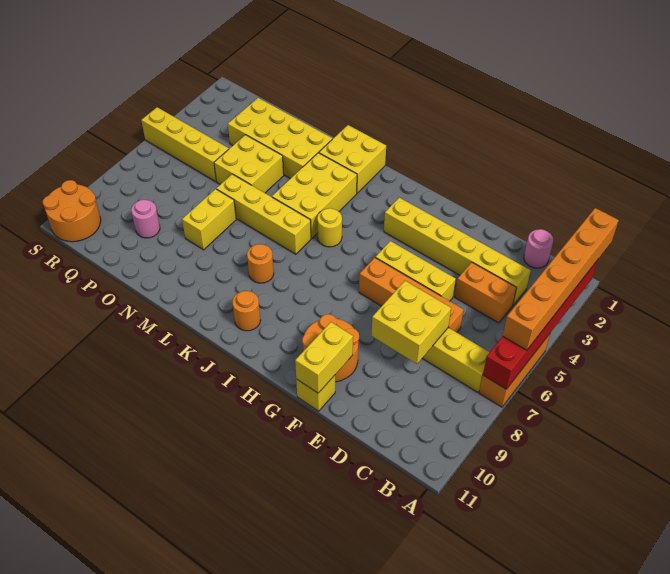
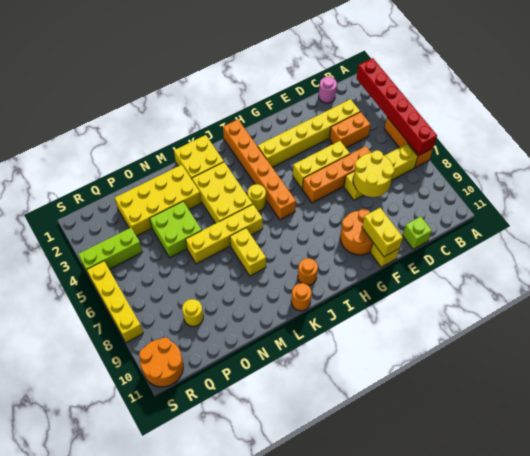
orange brick A1:A6 level 3 -> orange brick I1:I6 level 1
yellow brick D7:E8 level 2 -> yellow round brick D7:E8 level 2
none -> lime brick D11 level 1
orange round brick K8 level 1 -> orange round brick K11 level 1
yellow brick N4:O5 level 1 -> lime brick N4:O5 level 1
yellow brick N7:N8 level 1 -> yellow brick L7:L8 level 1
yellow brick P5:S5 level 1 -> yellow brick S5:S8 level 1
pink round brick P9 level 1 -> yellow round brick P9 level 1
none -> lime brick Q4:S4 level 1

